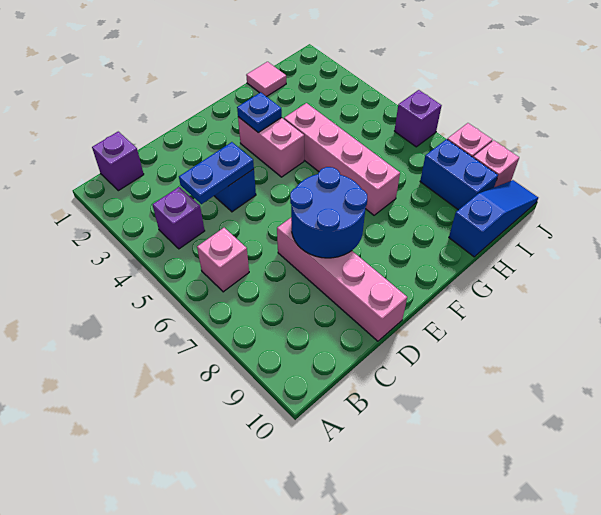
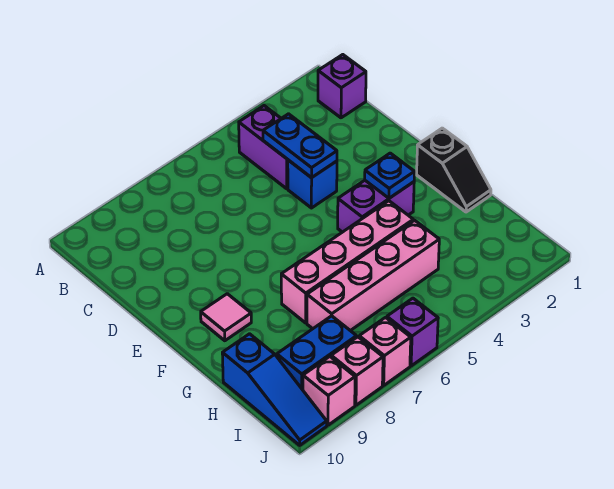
purple brick B4 level 1 -> purple brick B4:C4 level 1
pink brick B6 level 1 -> pink brick J7 level 1
pink brick D7:D10 level 1 -> pink brick H4:H7 level 1
blue round brick D7:E8 level 2 -> none
none -> black slope F1:G1 level 1 top F
pink brick F3:F4 level 1 -> purple brick F3:F4 level 1
pink tile H1 level 1 -> pink tile F9 level 1

